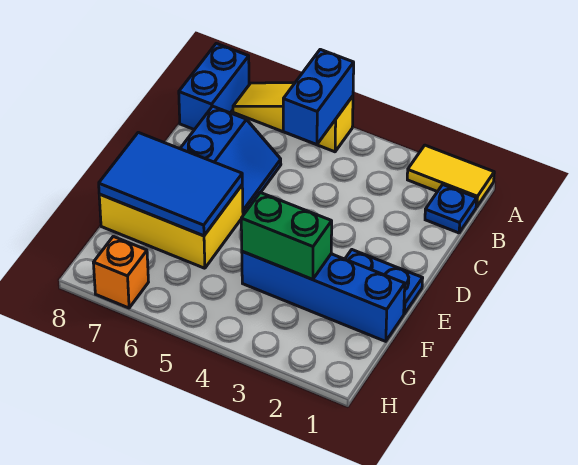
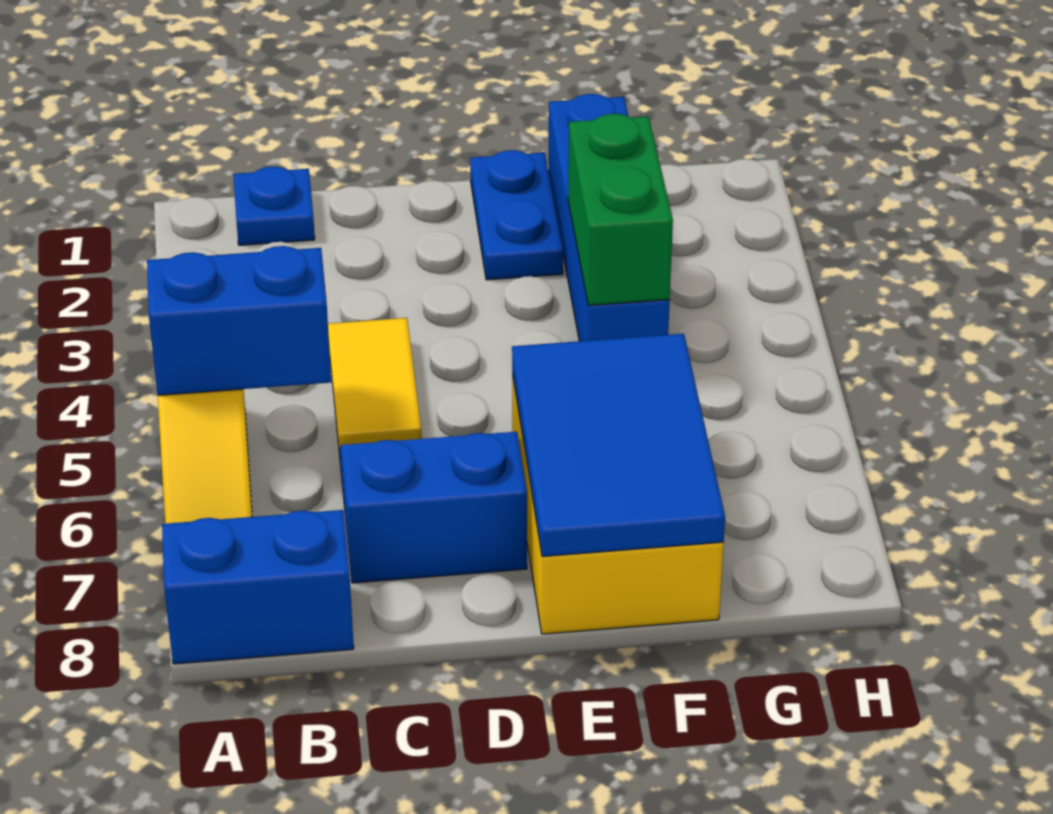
yellow tile A1:A2 level 1 -> yellow tile C4:C5 level 1
orange brick H7 level 1 -> none

